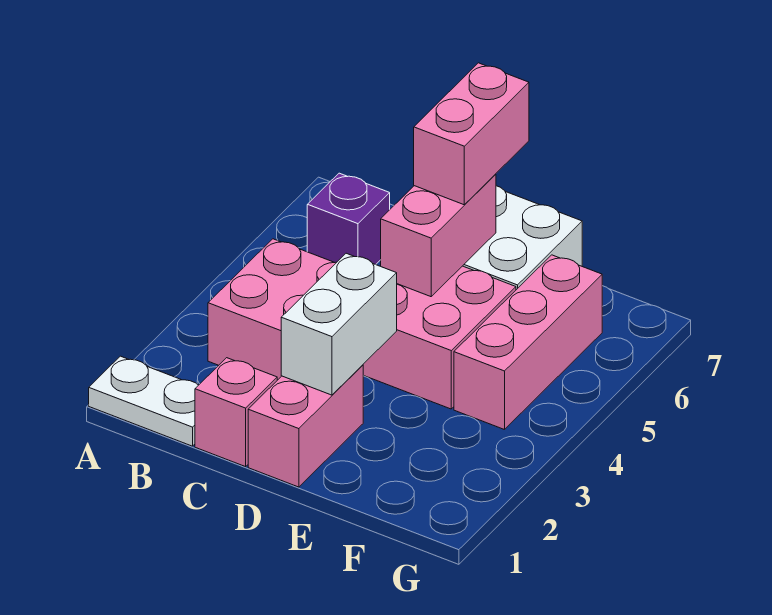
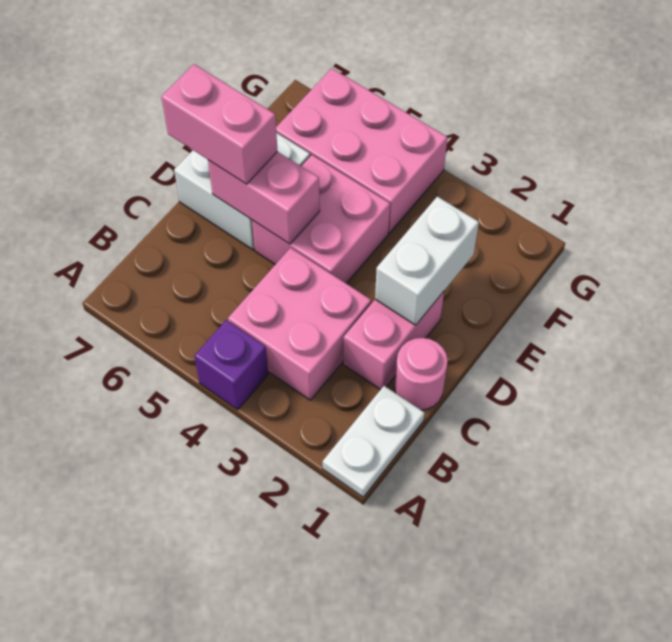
purple brick B6 level 1 -> purple brick A4 level 1
pink brick C1 level 1 -> pink round brick C1 level 1
pink brick D1:D2 level 1 -> pink brick C2:D2 level 1
white brick D2:D3 level 2 -> white brick D2:E2 level 2
pink brick F4:F6 level 1 -> pink brick F4:G6 level 1

